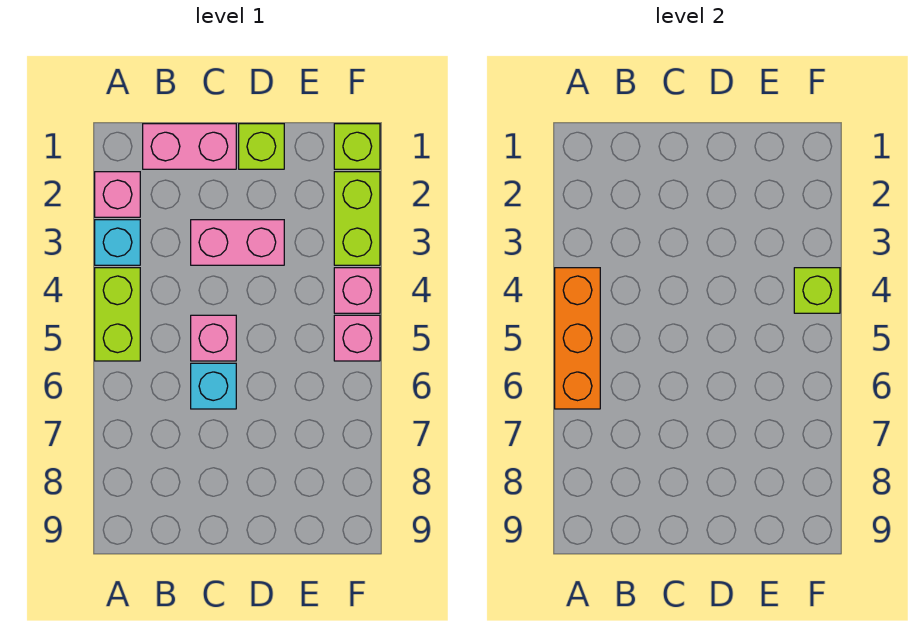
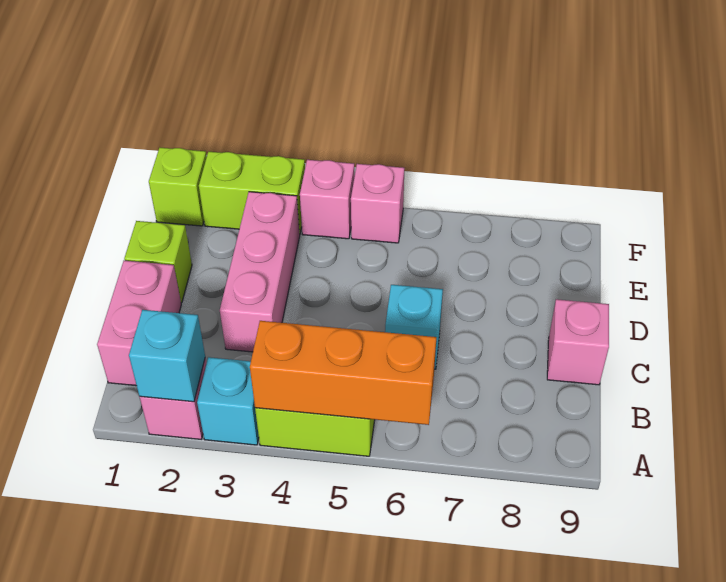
none -> cyan brick A2 level 2
pink brick C3:D3 level 1 -> pink brick C3:E3 level 1
pink brick C5 level 1 -> pink brick C9 level 1
lime brick F4 level 2 -> none

